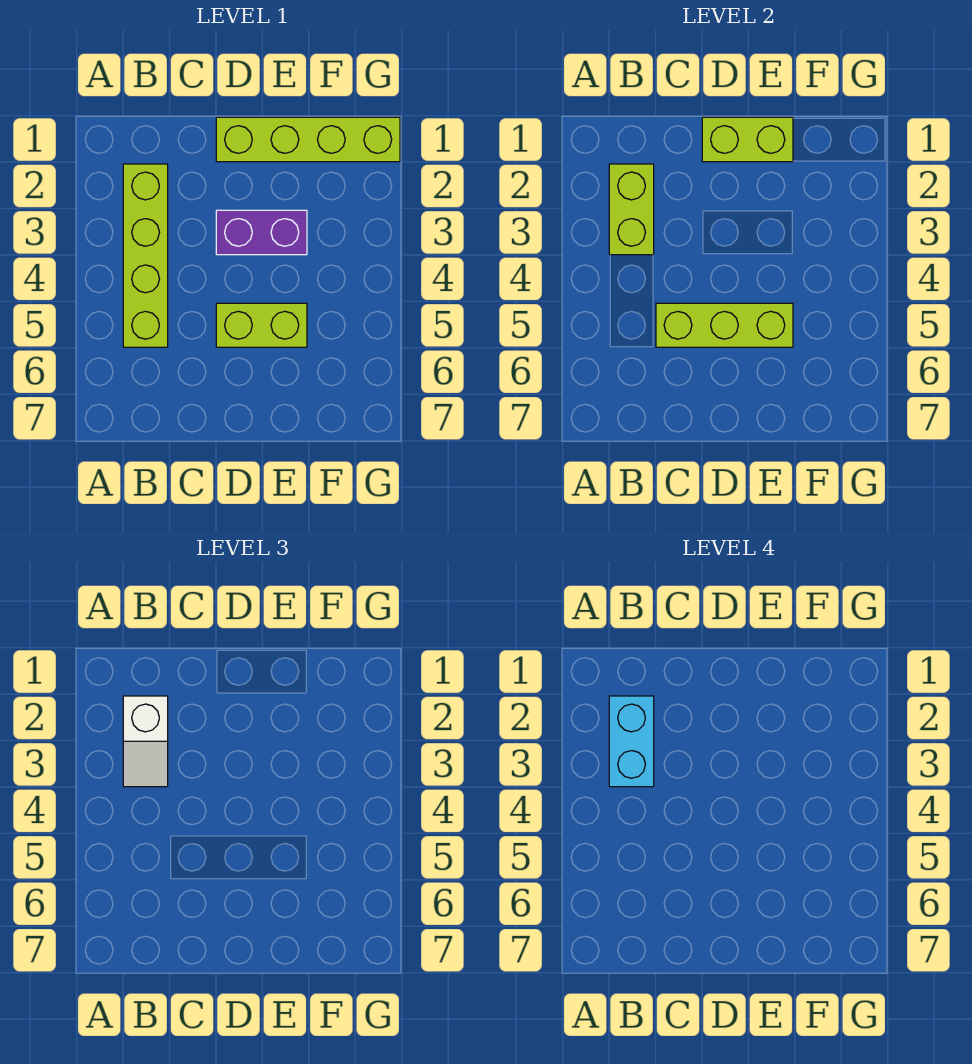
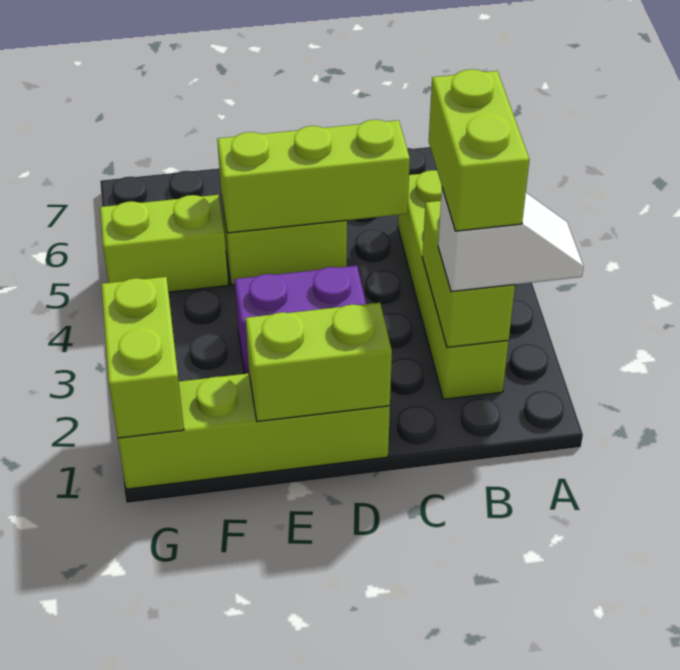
white slope B2:B3 level 3 top 2 -> white slope A2:B2 level 3 top B
cyan brick B2:B3 level 4 -> lime brick B2:B3 level 4
none -> lime brick F5:G5 level 1
none -> lime brick G1:G2 level 2

